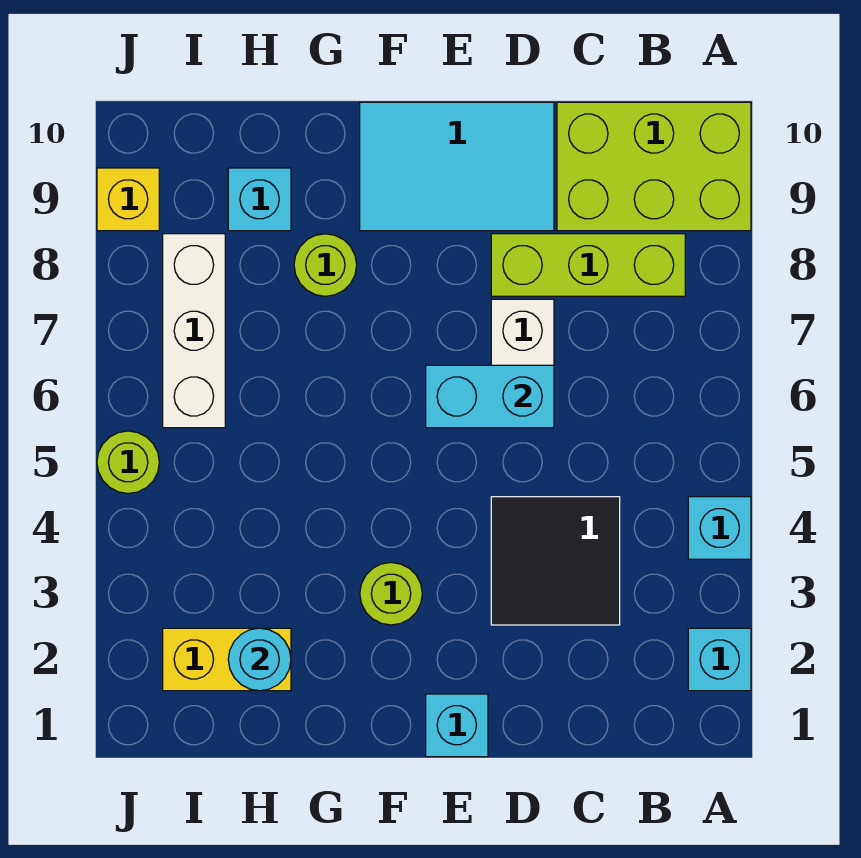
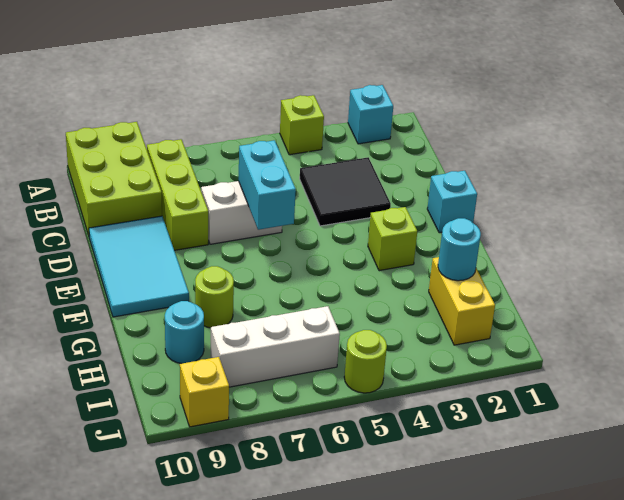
cyan brick A4 level 1 -> lime brick A4 level 1
lime round brick F3 level 1 -> lime brick F3 level 1
cyan brick H9 level 1 -> cyan round brick H9 level 1

